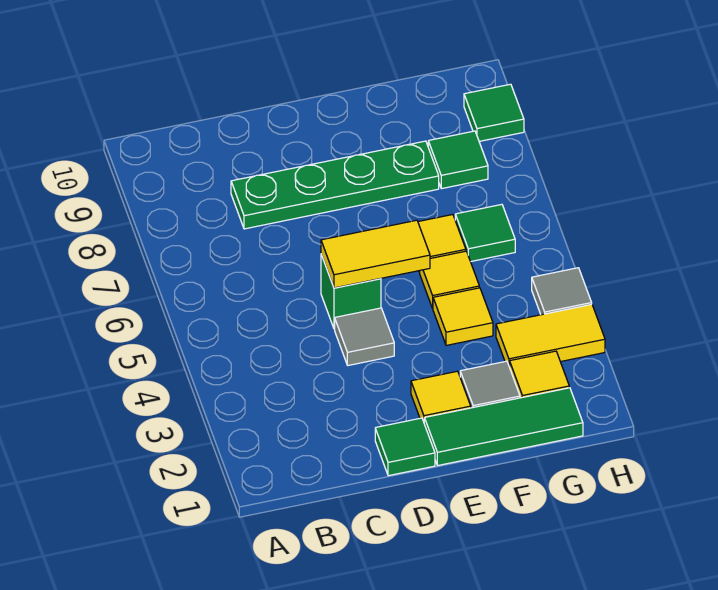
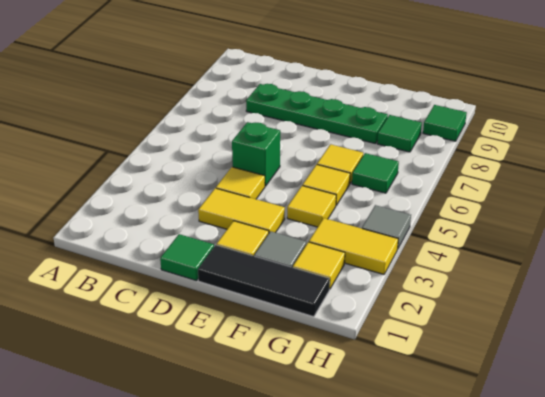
grey tile D4 level 1 -> yellow tile D4 level 1
yellow tile D5:E5 level 2 -> yellow tile D3:E3 level 1
green tile E1:G1 level 1 -> black tile E1:G1 level 1

